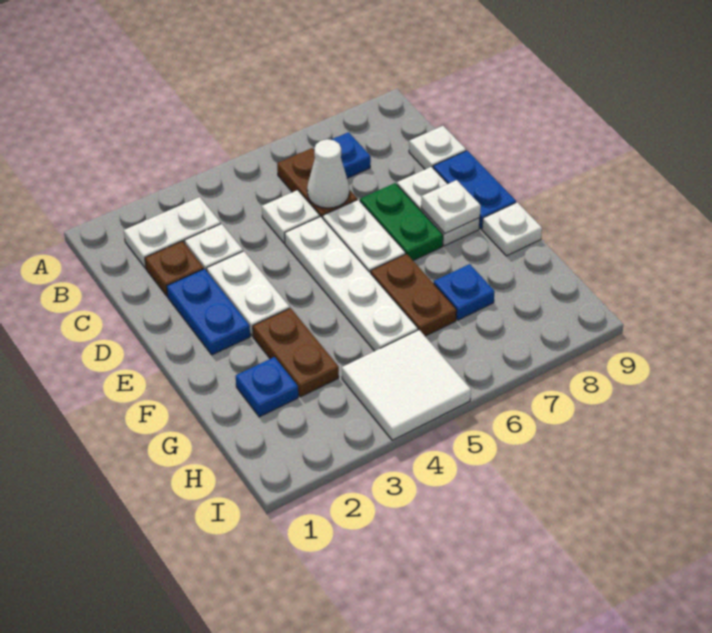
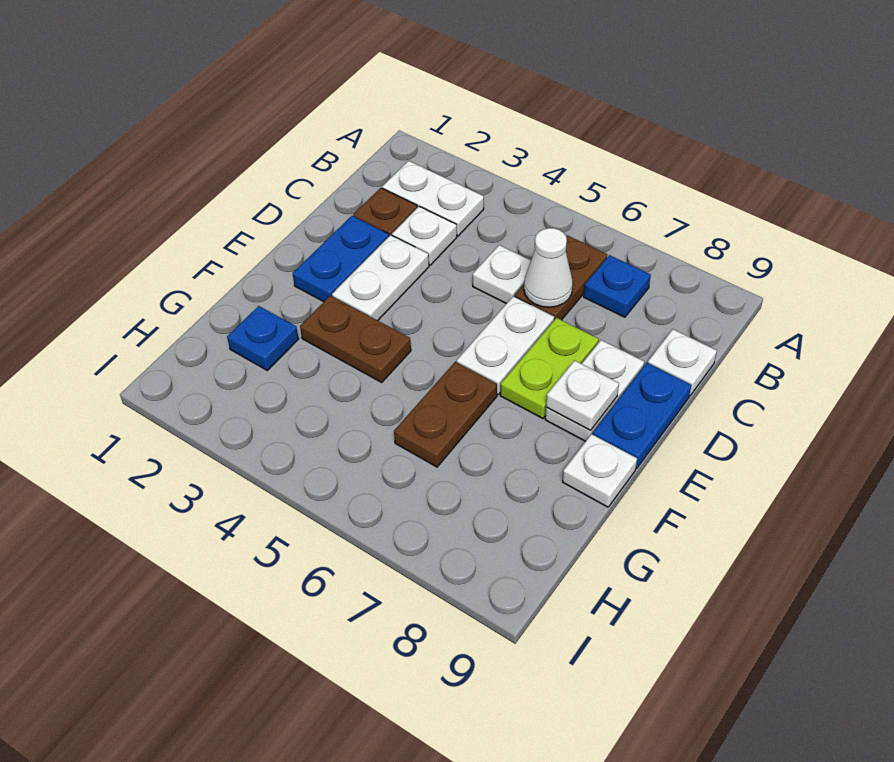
white plate D5:G5 level 1 -> none
green plate D7:E7 level 1 -> lime plate D7:E7 level 1
brown plate F3:G3 level 1 -> brown plate F3:F4 level 1
blue plate G7 level 1 -> none
white tile H4:I5 level 1 -> none

